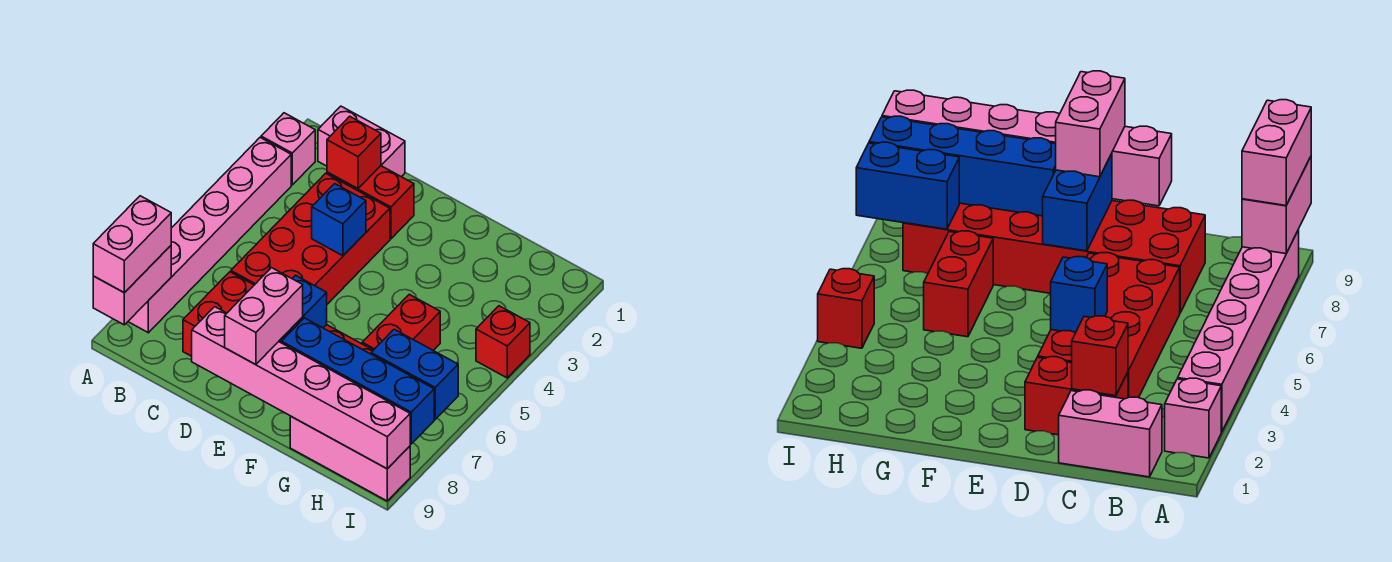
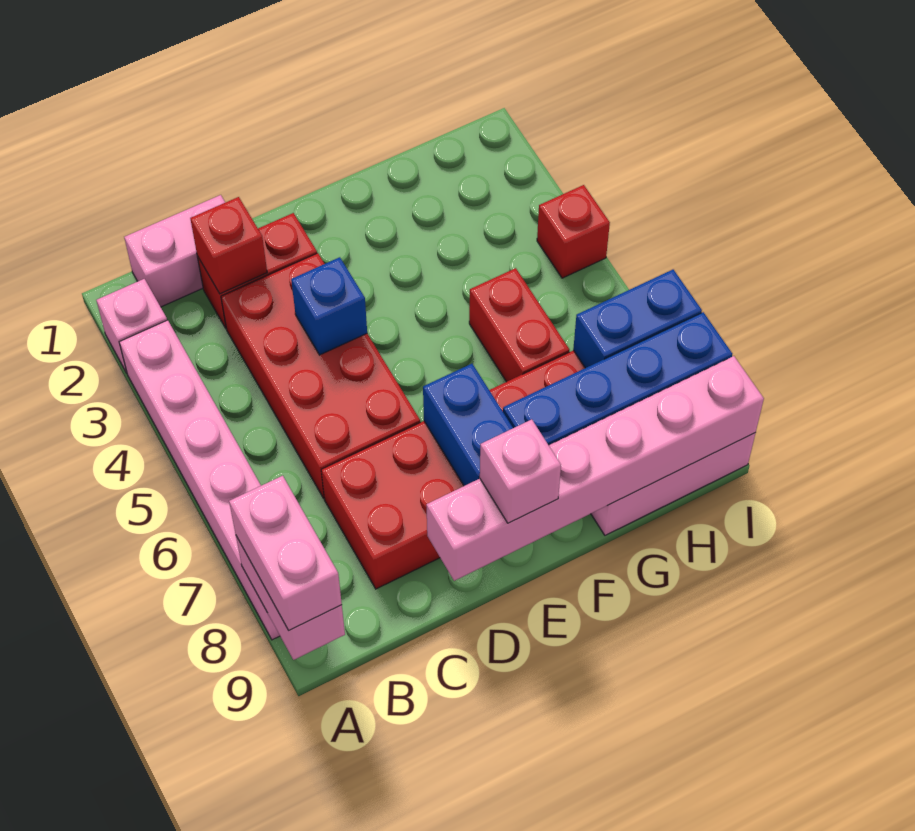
pink brick E8:E9 level 3 -> pink brick E9 level 3

